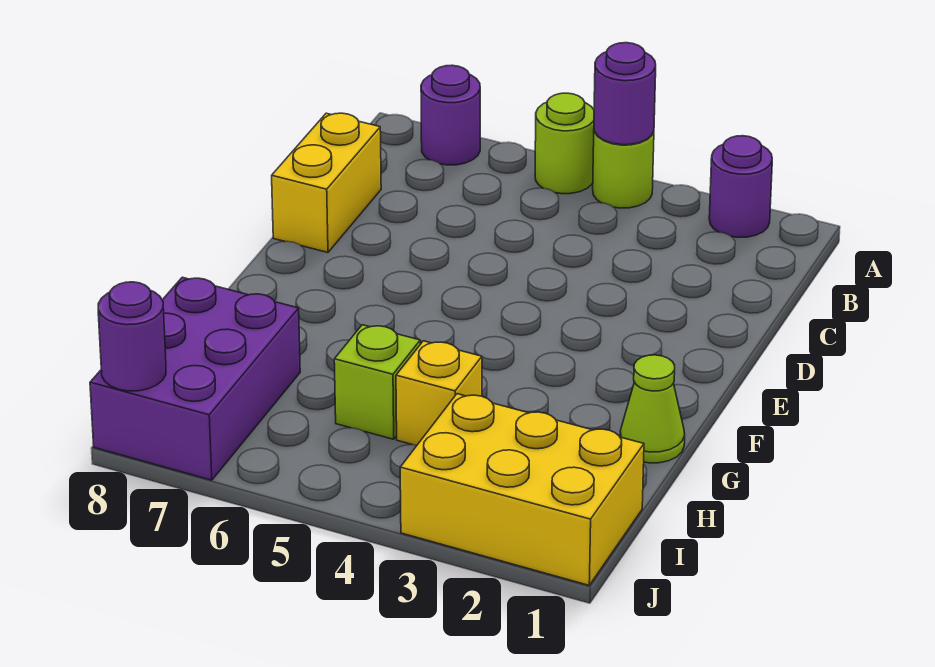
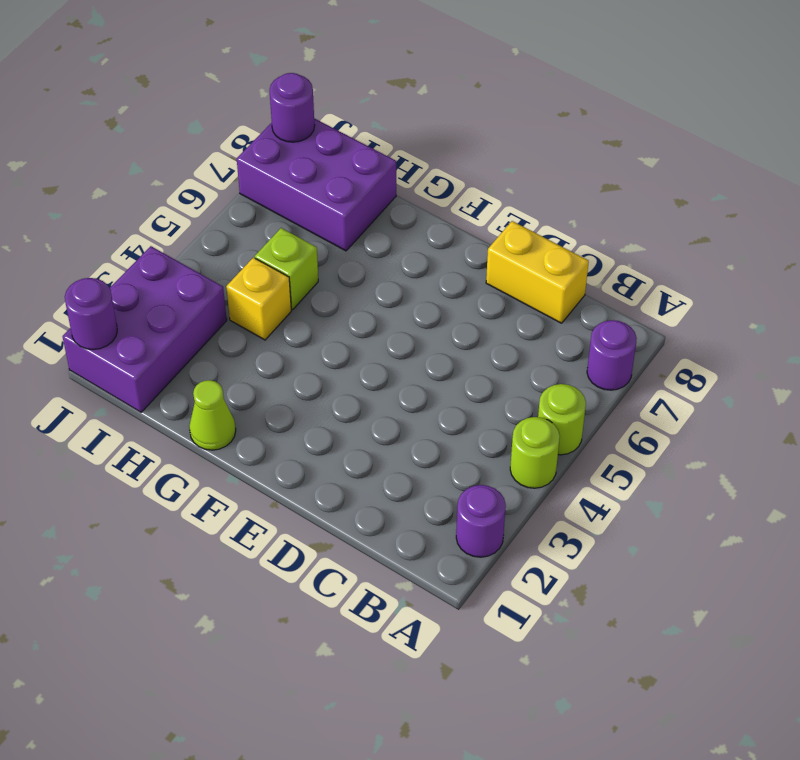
purple round brick A4 level 2 -> purple round brick J1 level 2
yellow brick I1:J3 level 1 -> purple brick I1:J3 level 1

